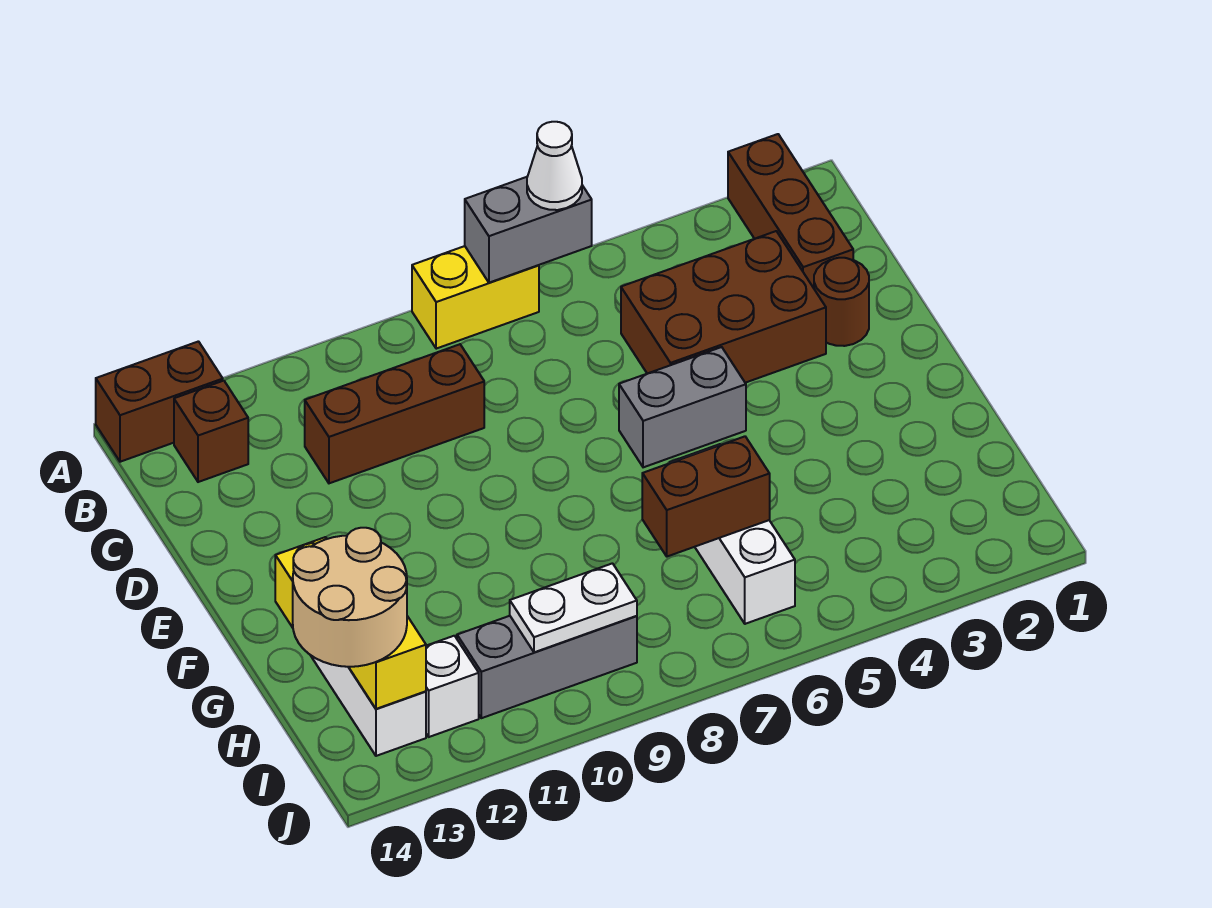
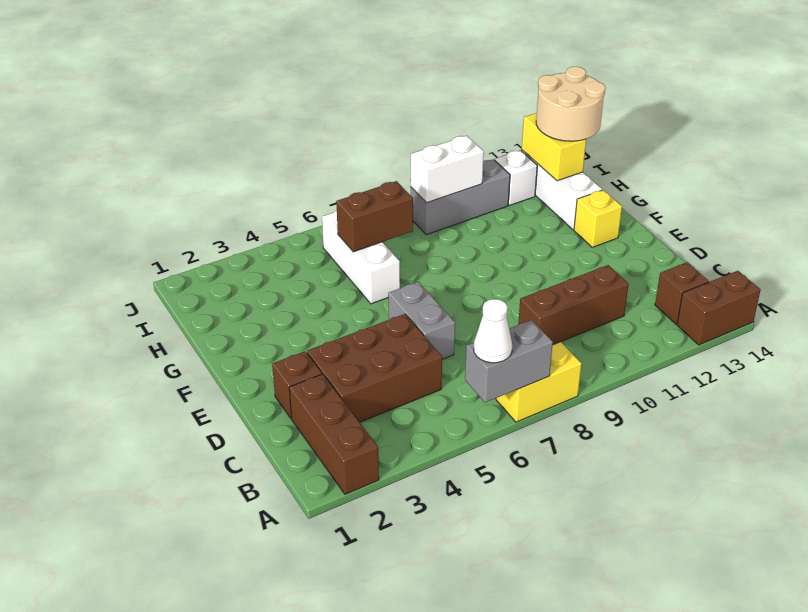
brown round brick D2 level 1 -> brown brick D2 level 1
grey brick E5:E6 level 1 -> grey brick D6:E6 level 1
white plate I9:I10 level 2 -> white brick I9:I10 level 2

